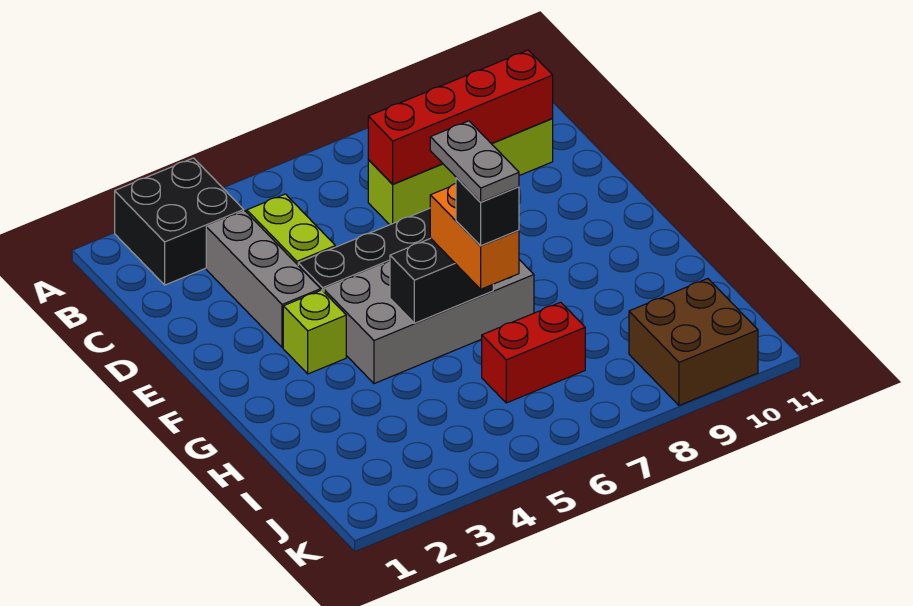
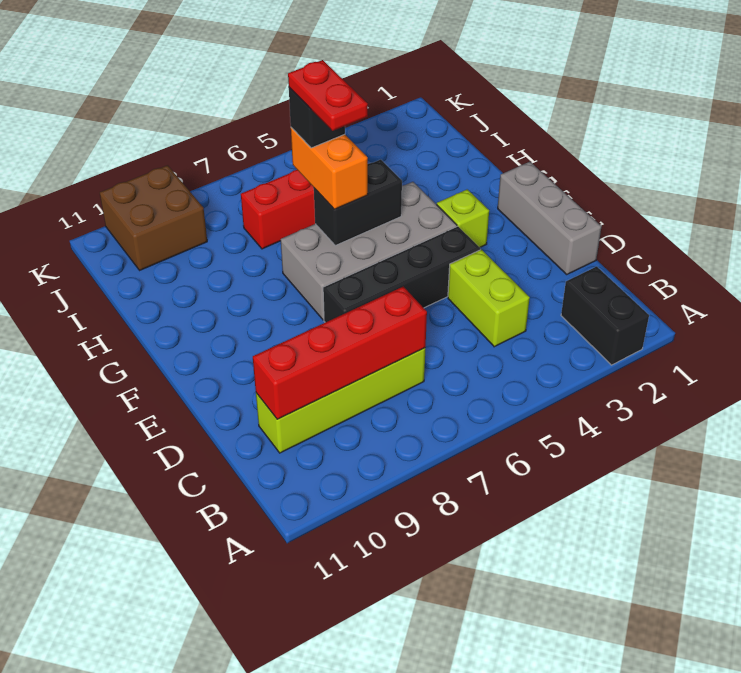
black brick A2:B3 level 1 -> black brick A2:B2 level 1
grey brick C3:E3 level 1 -> grey brick D1:F1 level 1
grey plate G6:H6 level 5 -> red plate G6:H6 level 5

